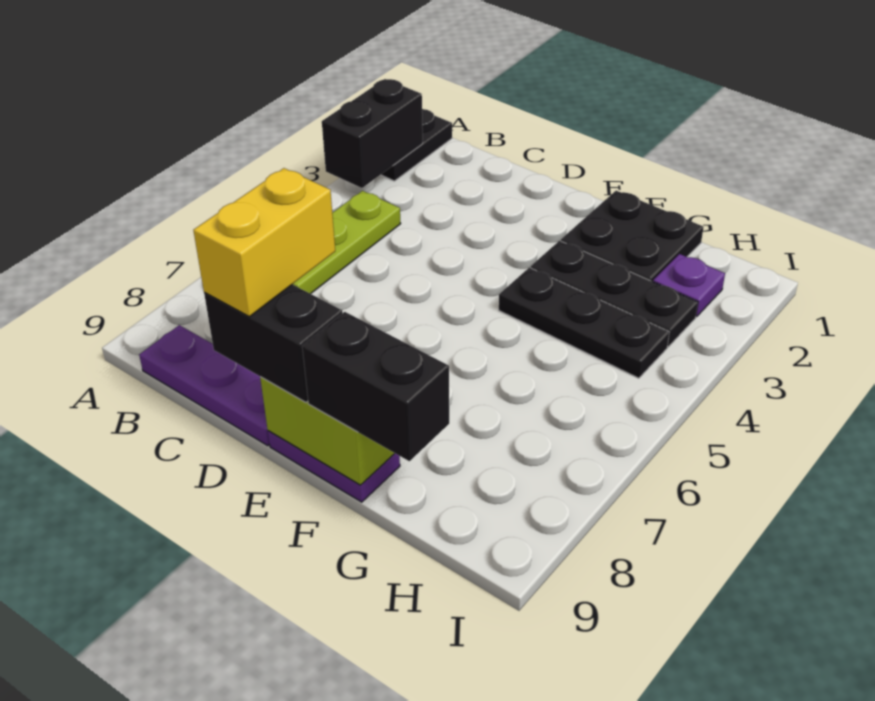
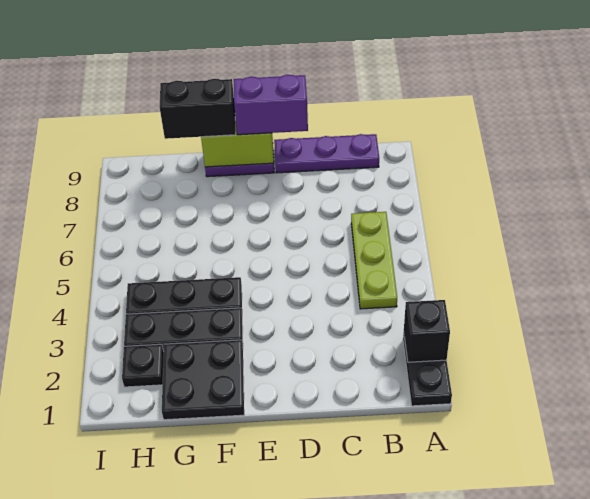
black brick A2:A3 level 2 -> black brick A2 level 2
yellow brick D8:D9 level 4 -> none
black brick D9:E9 level 3 -> purple brick D9:E9 level 3
purple plate H2 level 1 -> black plate H2 level 1

